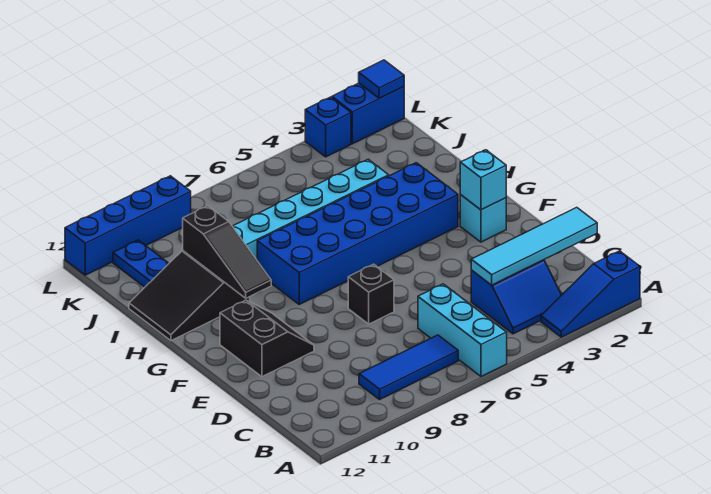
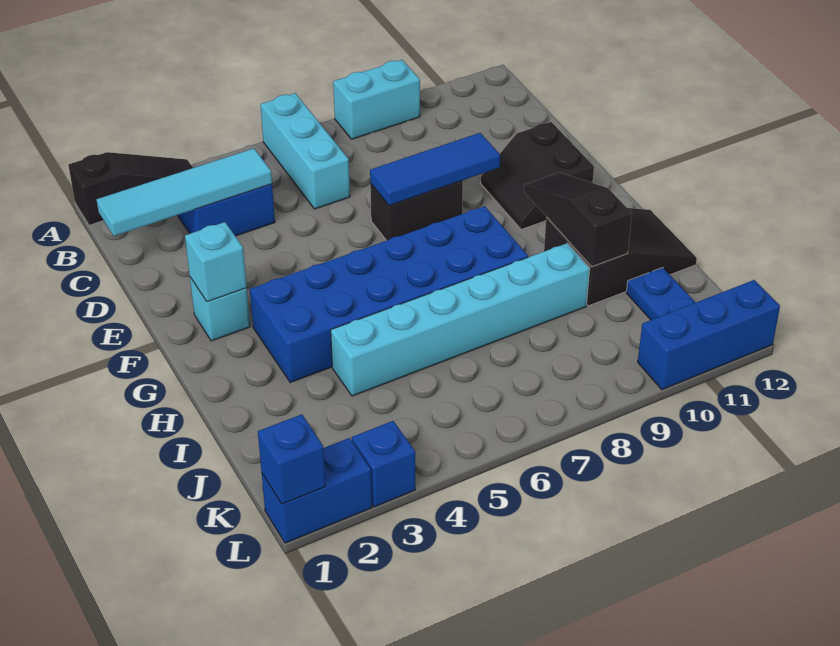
blue slope A1:A3 level 1 top 1 -> black slope A1:A3 level 1 top 1
none -> cyan brick A8:A9 level 1
blue tile B7:B9 level 1 -> blue tile E7:E9 level 2
black brick E7 level 1 -> black brick E7:E8 level 1
blue tile L1 level 2 -> blue brick L1 level 2
blue brick L9:L12 level 1 -> blue brick L10:L12 level 1

